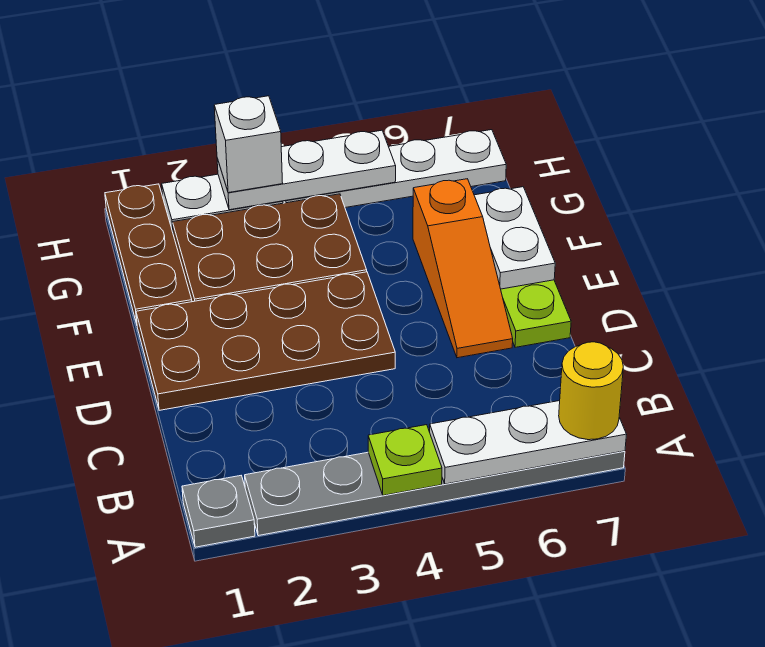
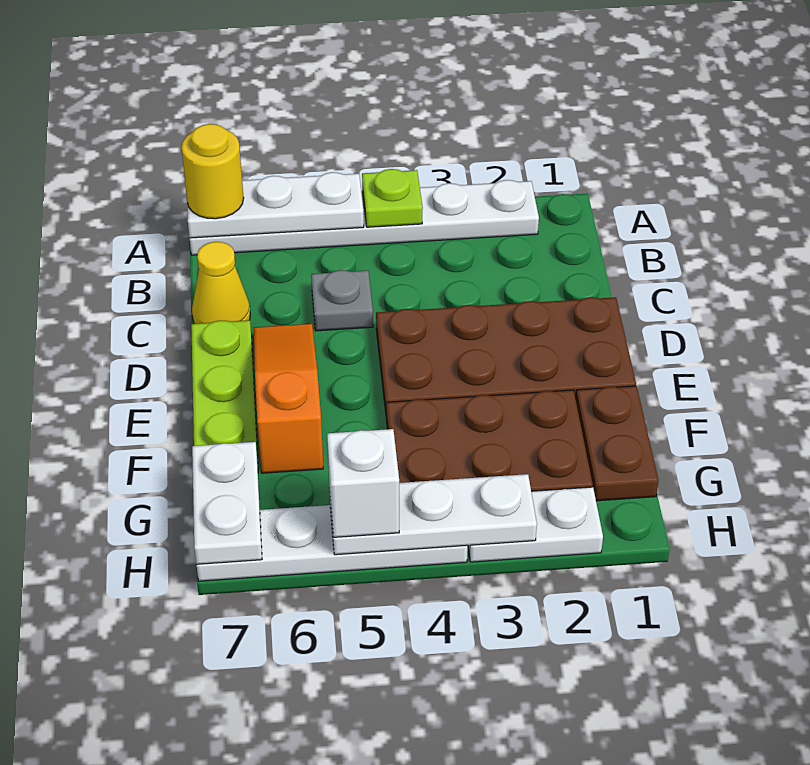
grey plate A1 level 1 -> grey plate C5 level 1
grey plate A2:A7 level 1 -> white plate A2:A7 level 1
none -> yellow cone C7 level 1
white plate E7:F7 level 2 -> white plate G7:H7 level 2
brown plate F1:H1 level 1 -> brown plate F1:G1 level 1
white brick H3 level 3 -> white brick H5 level 3

